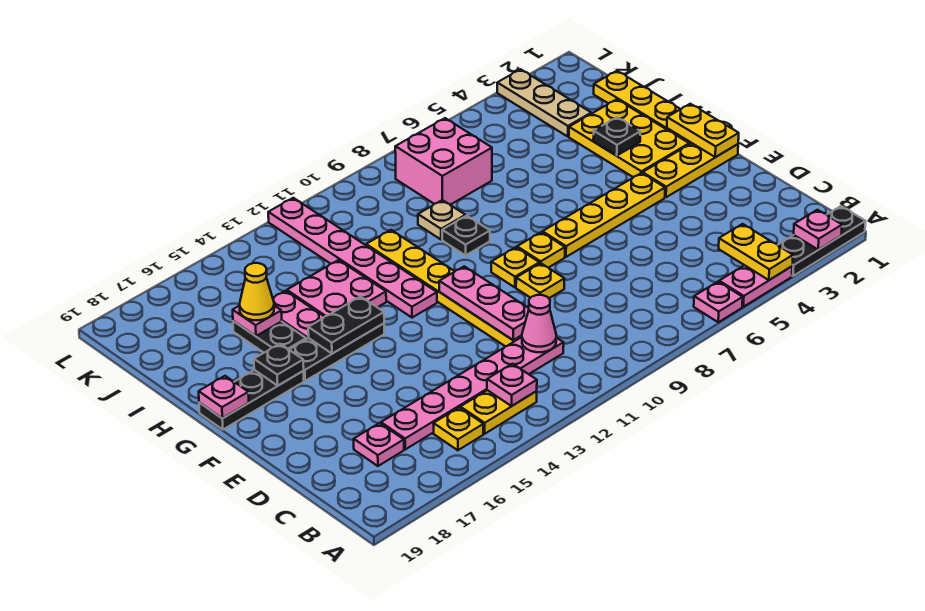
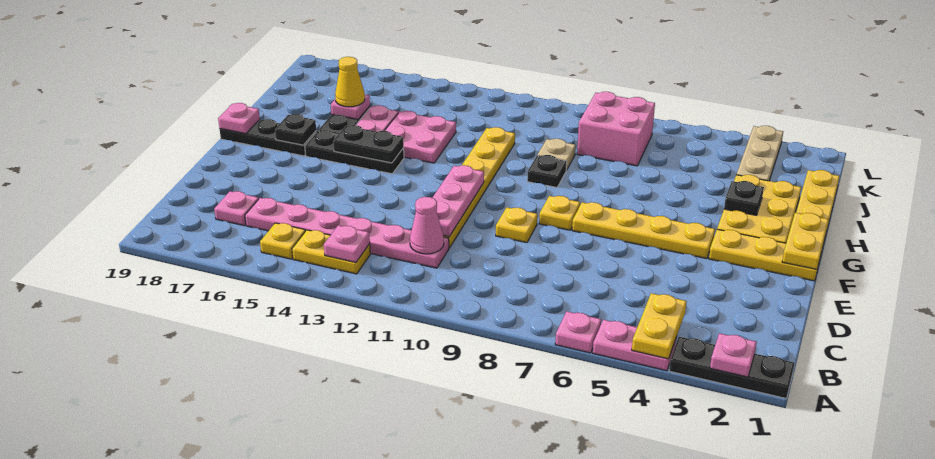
yellow plate F9 level 1 -> none
pink plate G12:L12 level 1 -> none

